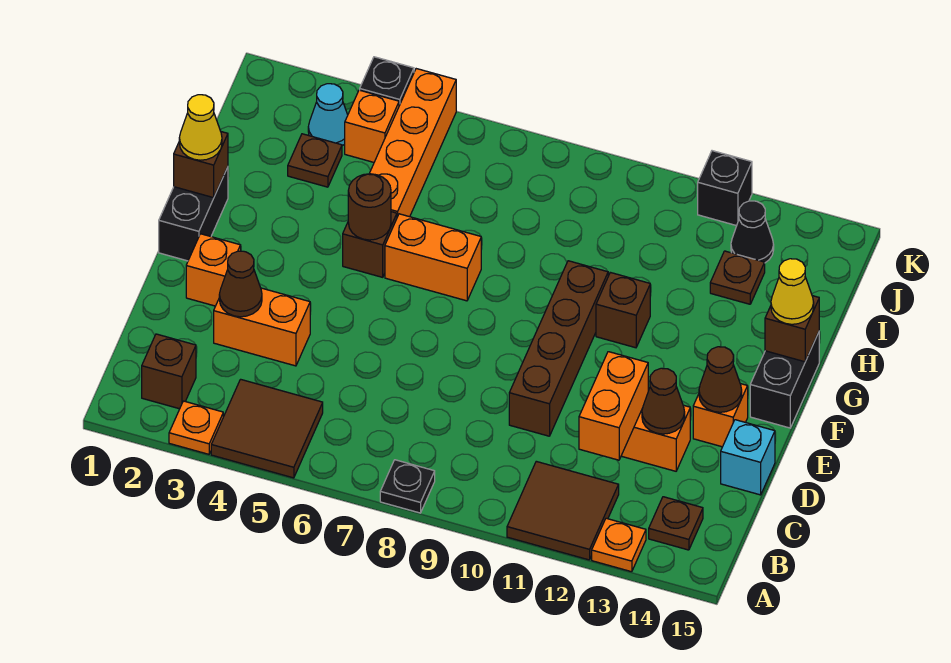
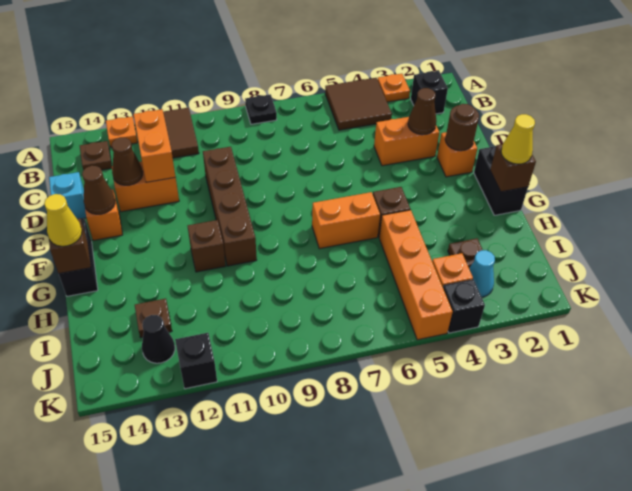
brown brick B2 level 1 -> black brick B2 level 1
brown round brick G5 level 2 -> brown round brick E2 level 2

